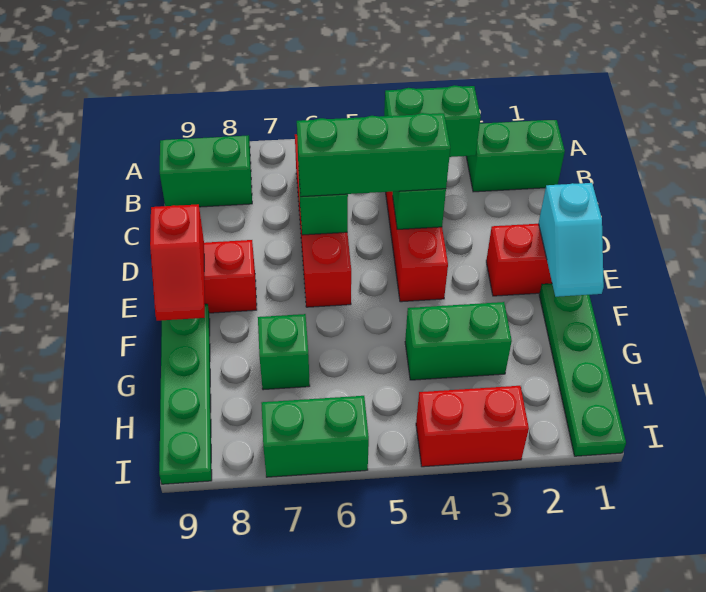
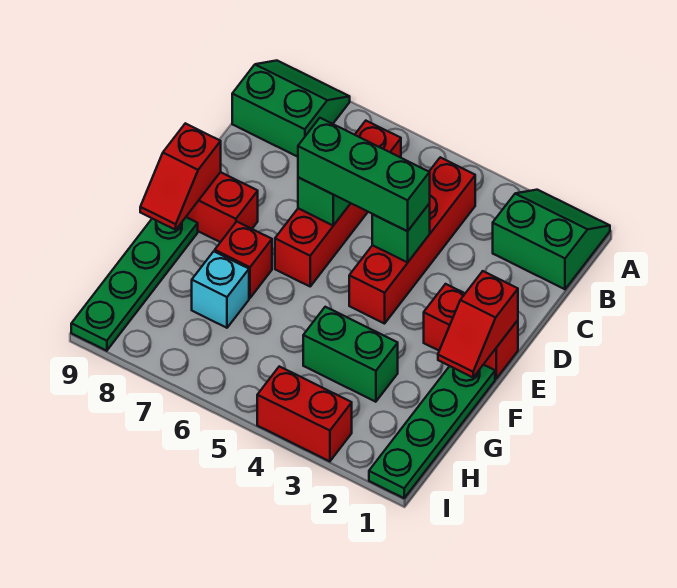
green brick B3:B4 level 2 -> none
cyan slope E1:F1 level 2 top E -> red slope E1:F1 level 2 top E
none -> red brick F7 level 1
green brick G7 level 1 -> cyan brick G7 level 1
green brick I6:I7 level 1 -> none

